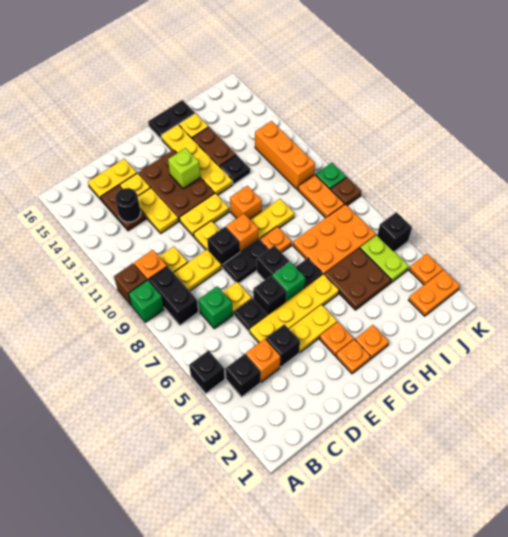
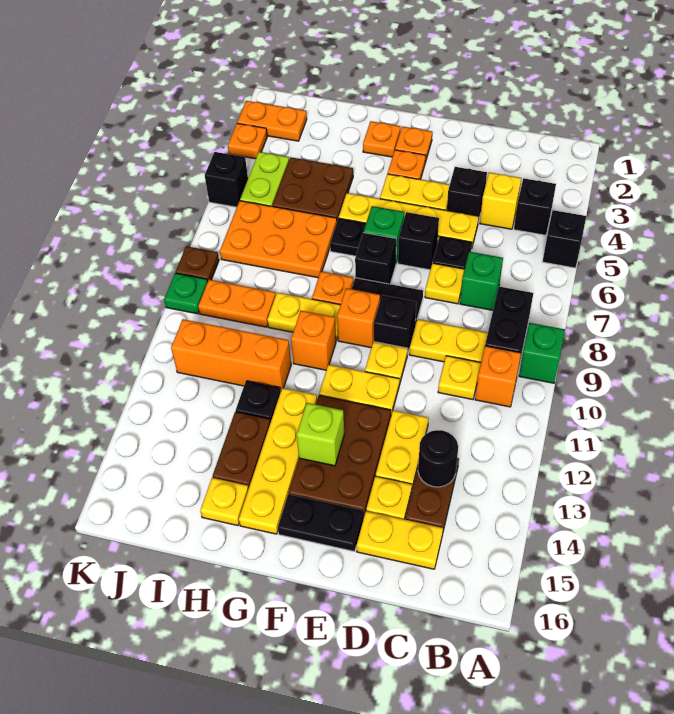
brown brick A10 level 1 -> none
orange brick C4 level 1 -> yellow brick C4 level 1
black plate G16:H16 level 1 -> black plate E15:F15 level 1
orange plate J8:J9 level 1 -> orange plate I9:J9 level 1
orange brick J10:J12 level 1 -> orange brick H11:J11 level 1

